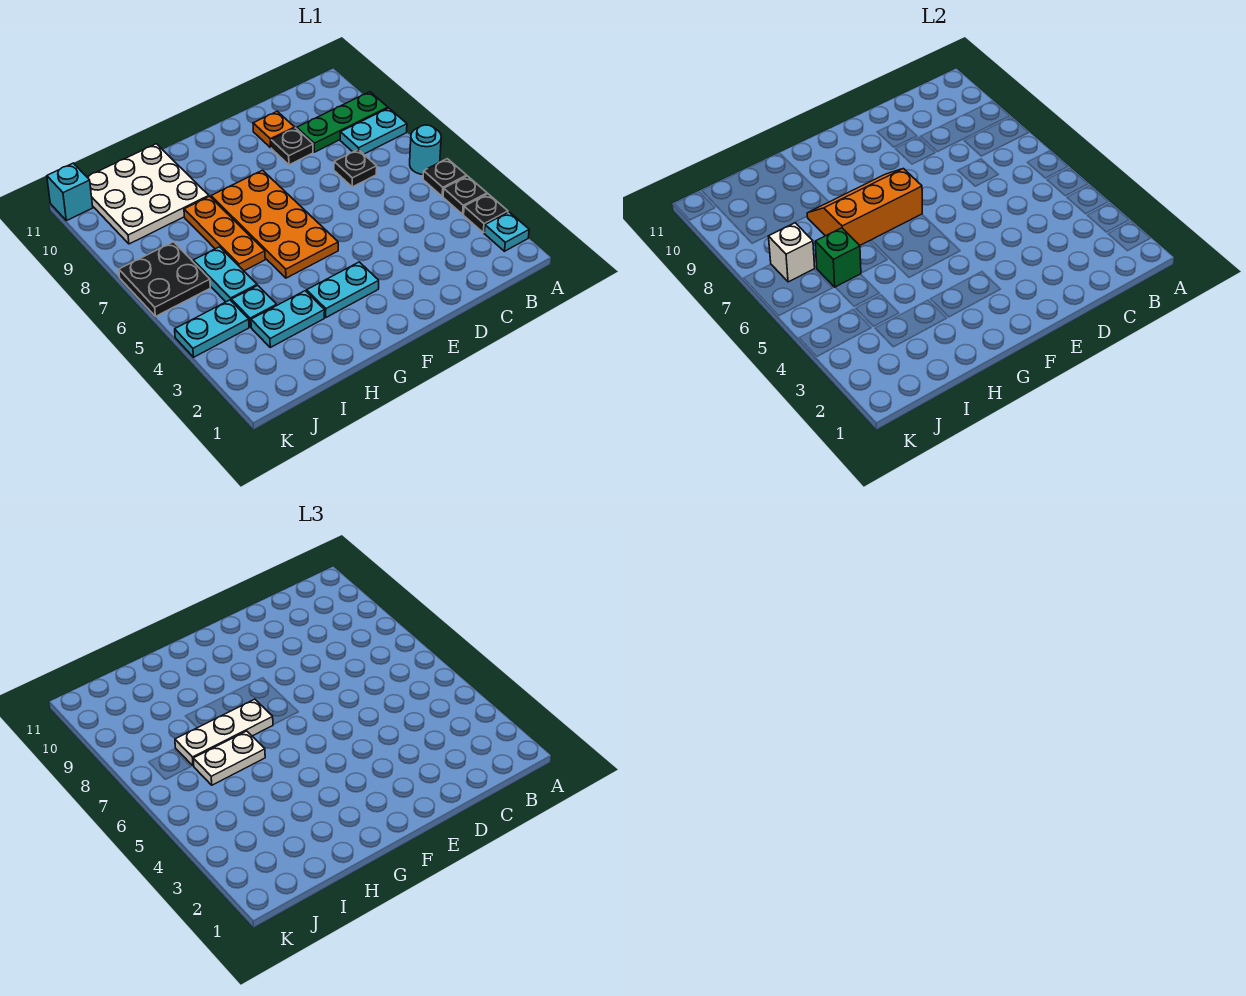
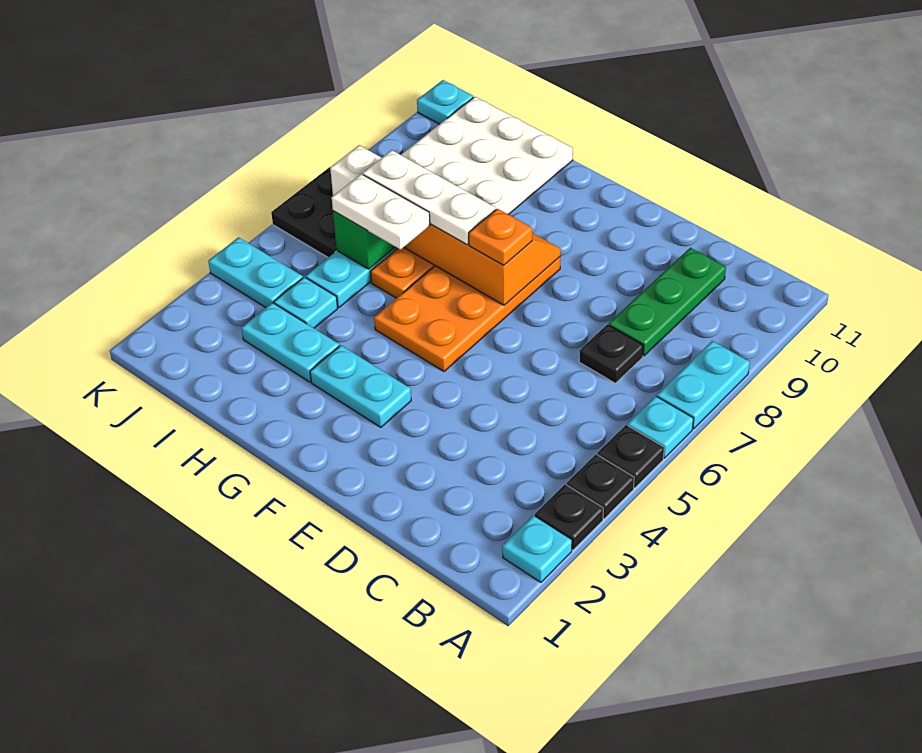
cyan round brick A6 level 1 -> cyan plate A6 level 1
cyan plate A8:B8 level 1 -> cyan plate A7:A8 level 1
green plate A9:C9 level 1 -> green plate C8:C10 level 1
black plate D9 level 1 -> none
orange plate D10 level 1 -> orange plate F7 level 3
cyan brick K11 level 1 -> cyan plate K11 level 1

